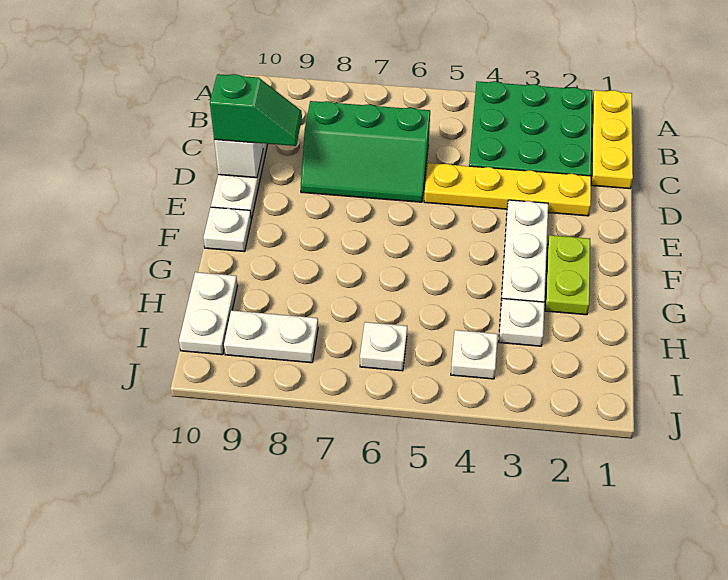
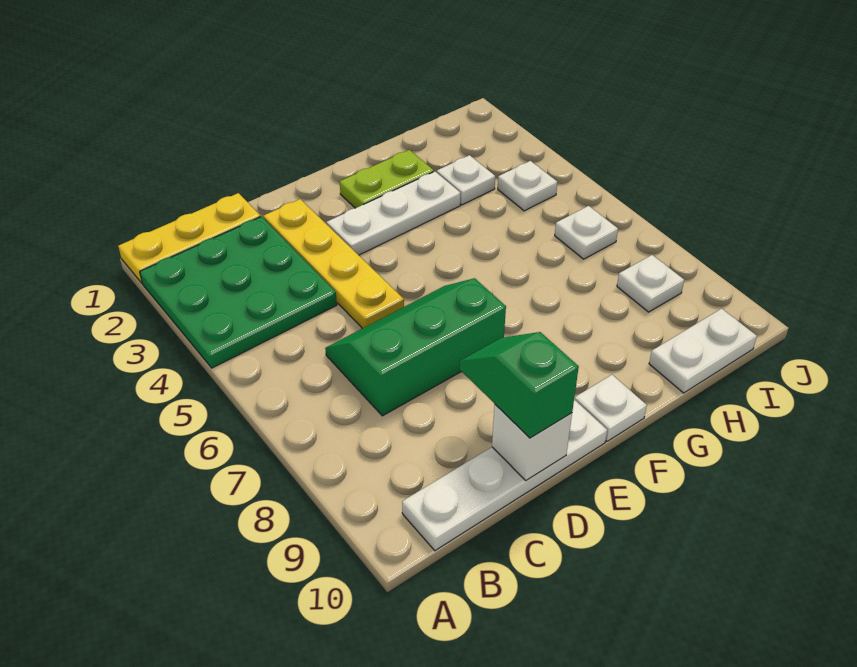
green slope C6:D8 level 1 top C -> green slope C6:E7 level 1 top 7
white plate I8:I9 level 1 -> white plate I8 level 1

